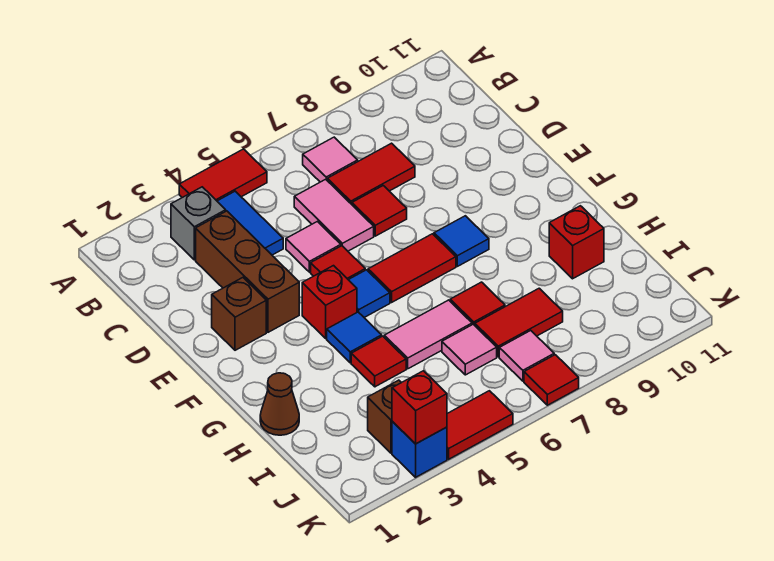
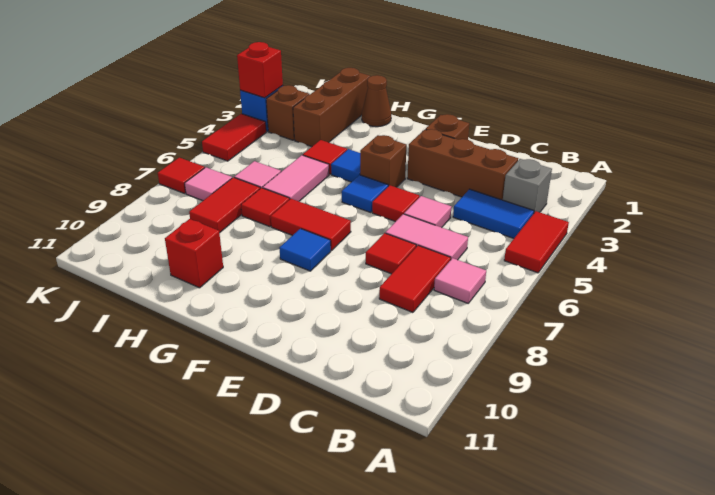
red brick F4 level 1 -> brown brick F4 level 1
red tile F6:F7 level 1 -> red tile F7:G7 level 1
none -> brown brick I1:I3 level 1

